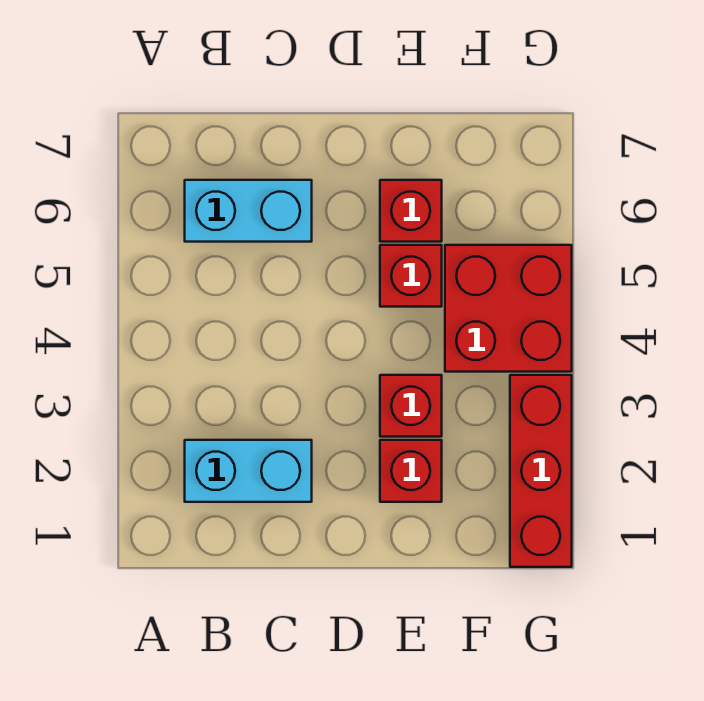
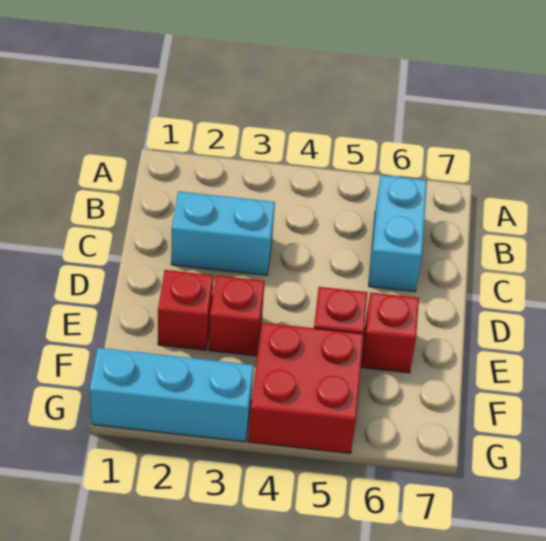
cyan brick B2:C2 level 1 -> cyan brick C2:C3 level 1
red brick G1:G3 level 1 -> cyan brick G1:G3 level 1

